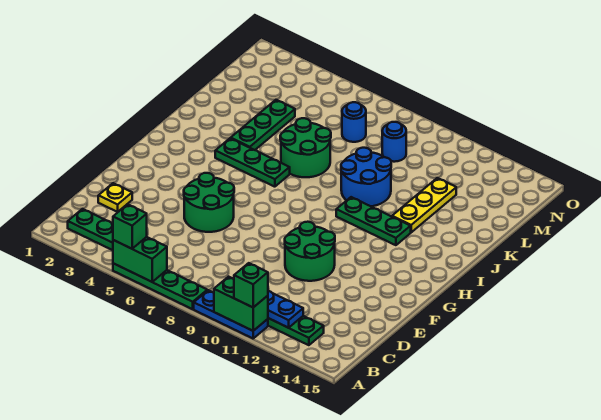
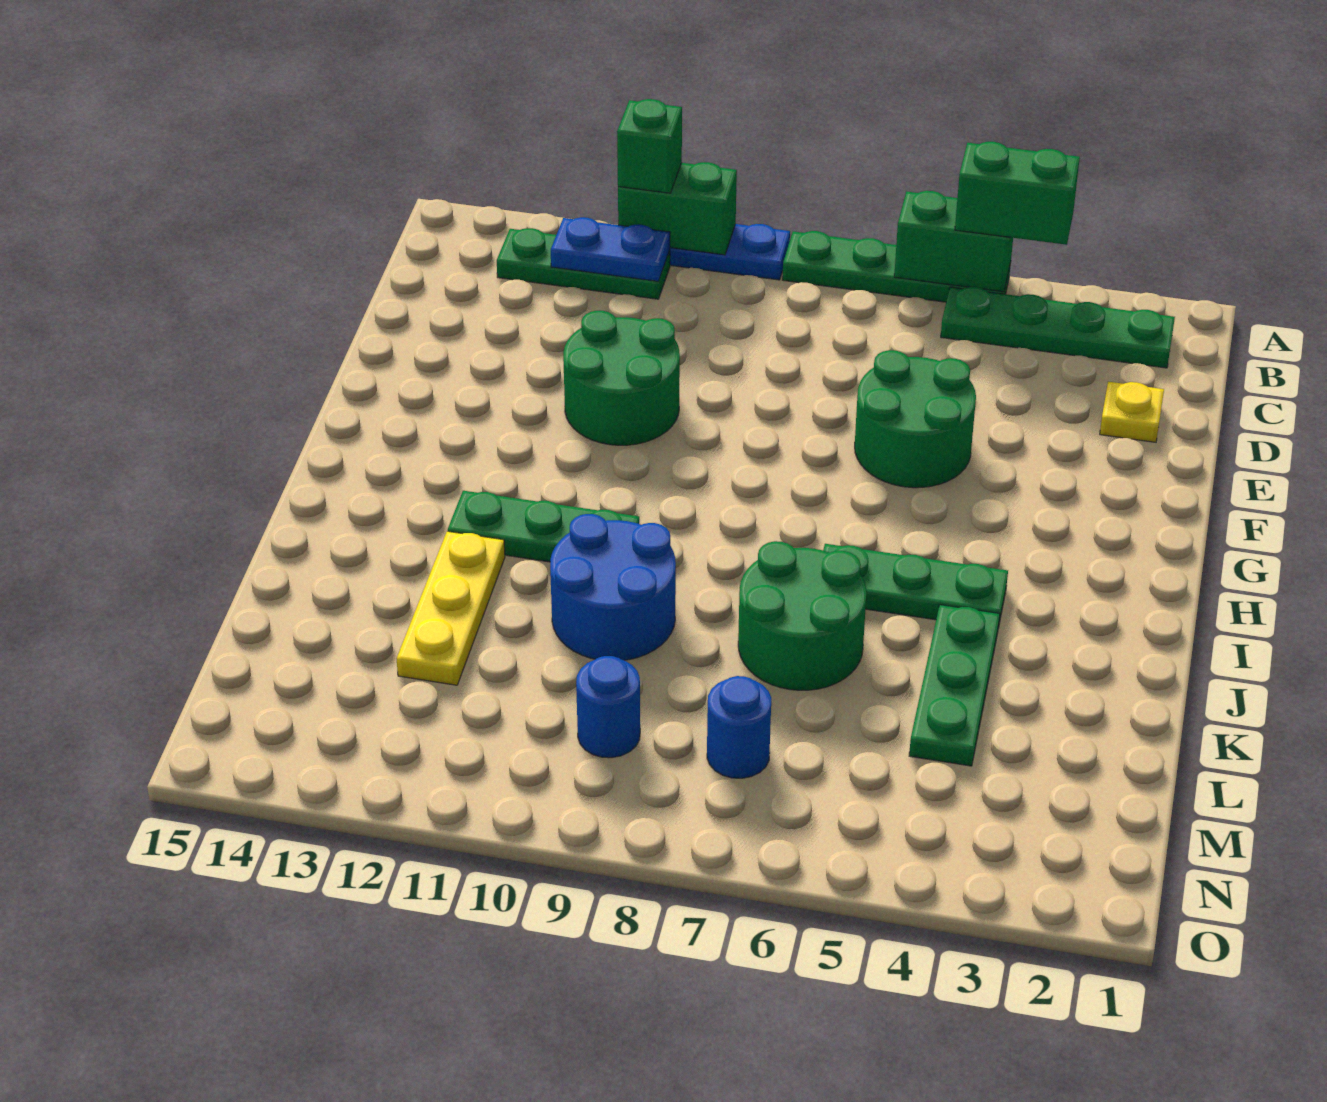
green brick A5 level 3 -> green brick A4:A5 level 3

